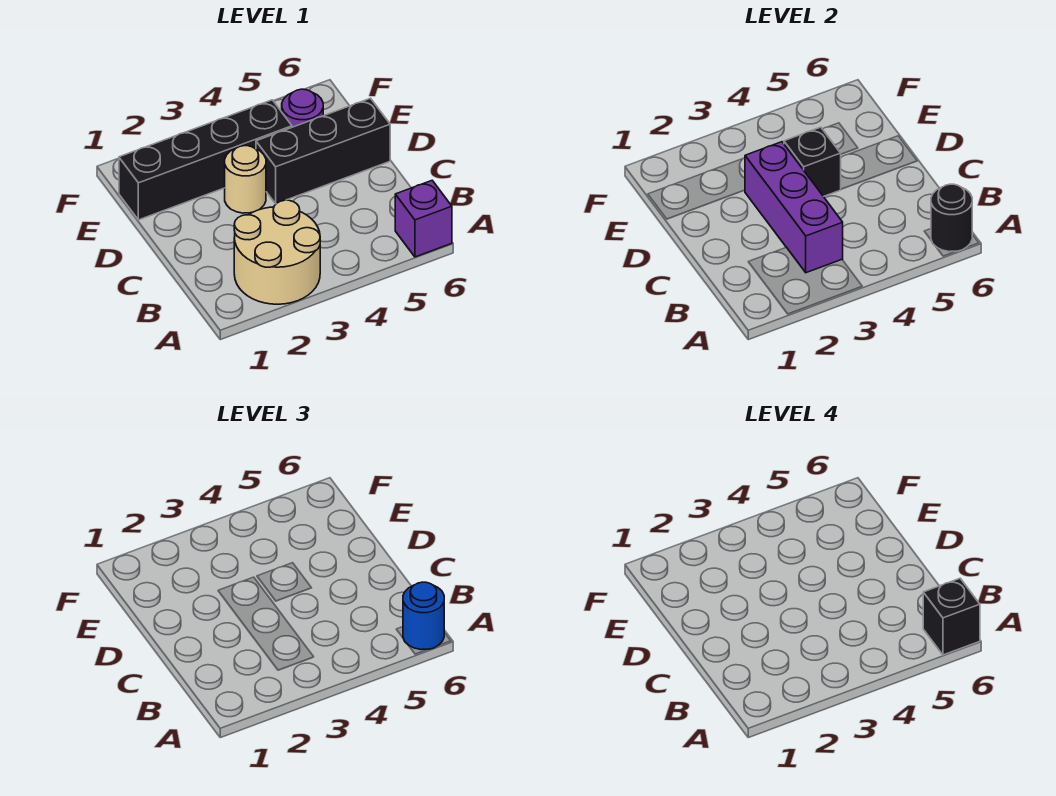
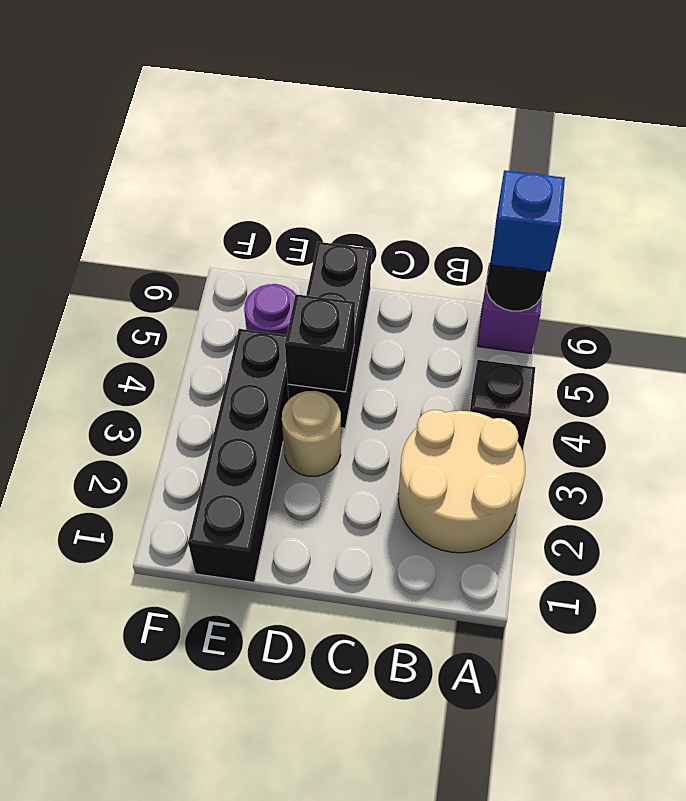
blue round brick A6 level 3 -> blue brick A6 level 3
black brick A6 level 4 -> black brick A4 level 1
purple brick B3:D3 level 2 -> none

